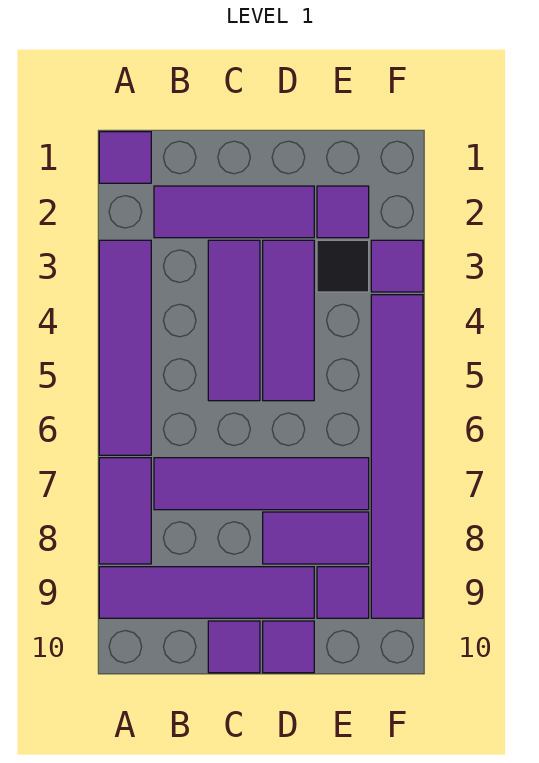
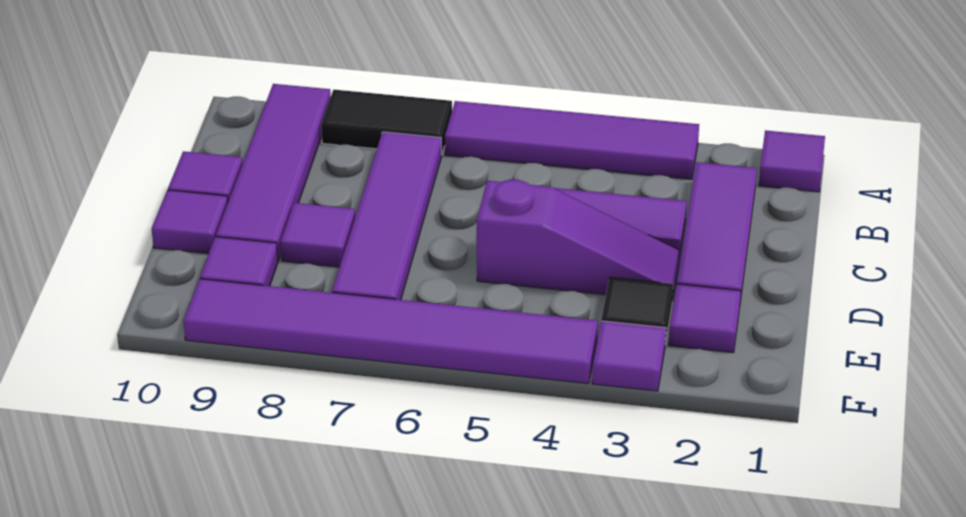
purple tile A7:A8 level 1 -> black tile A7:A8 level 1
purple tile D3:D5 level 1 -> purple slope D3:D5 level 1 top 5
purple tile D8:E8 level 1 -> purple tile D8 level 1

